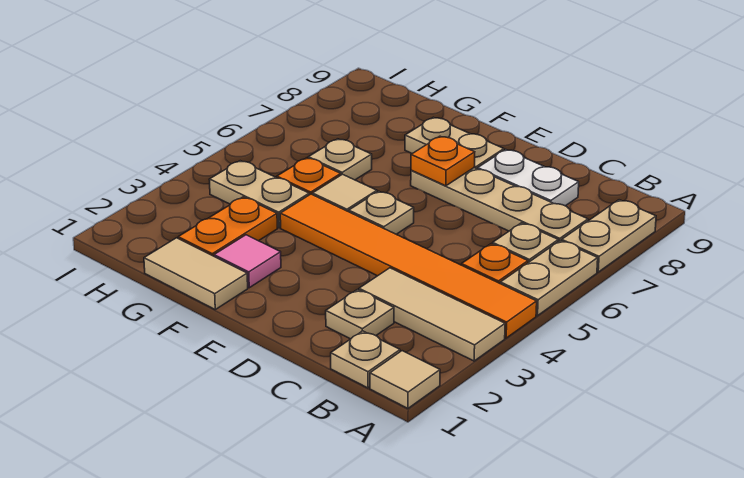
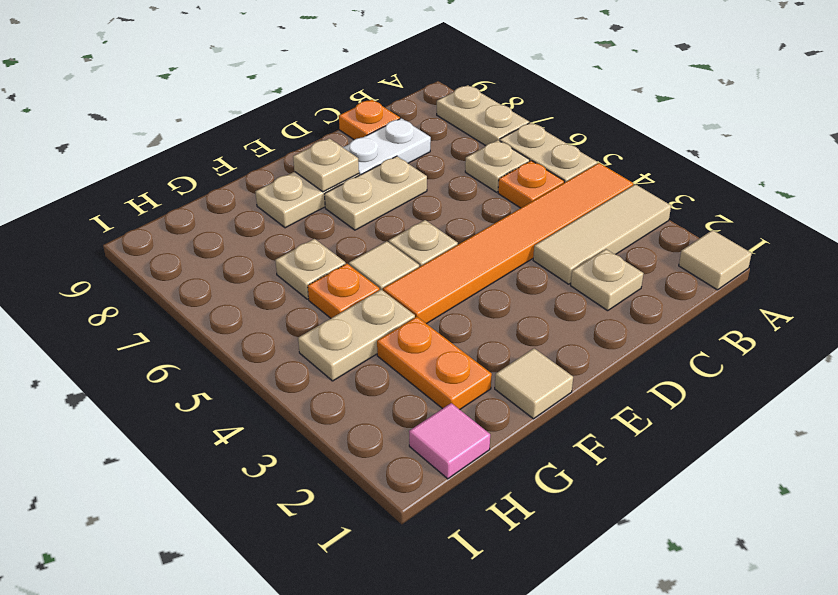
tan plate B1 level 1 -> tan plate E8 level 2
tan plate B7:E7 level 1 -> tan plate D7:E7 level 1
orange plate E7 level 2 -> orange plate C9 level 1
tan tile F1:G1 level 1 -> tan tile F1 level 1
pink tile F2 level 1 -> pink tile H1 level 1

